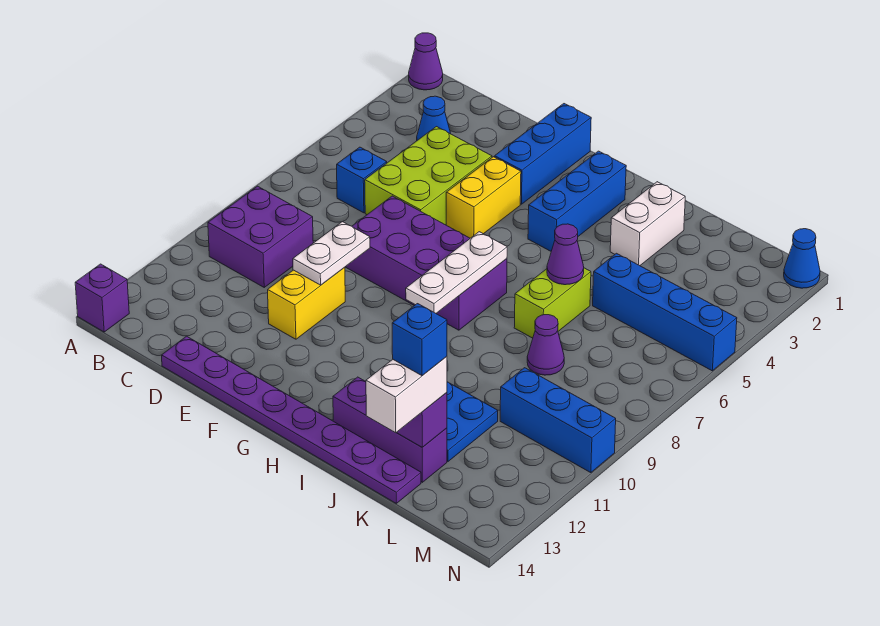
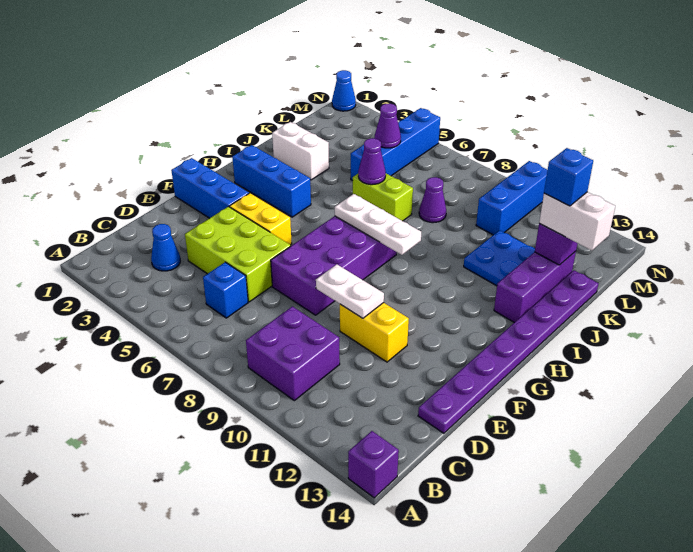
purple cone A1 level 1 -> purple cone L5 level 2

